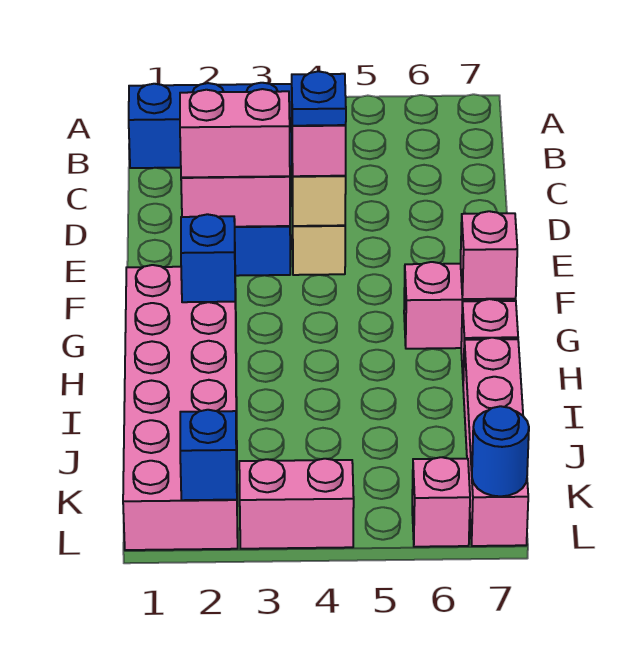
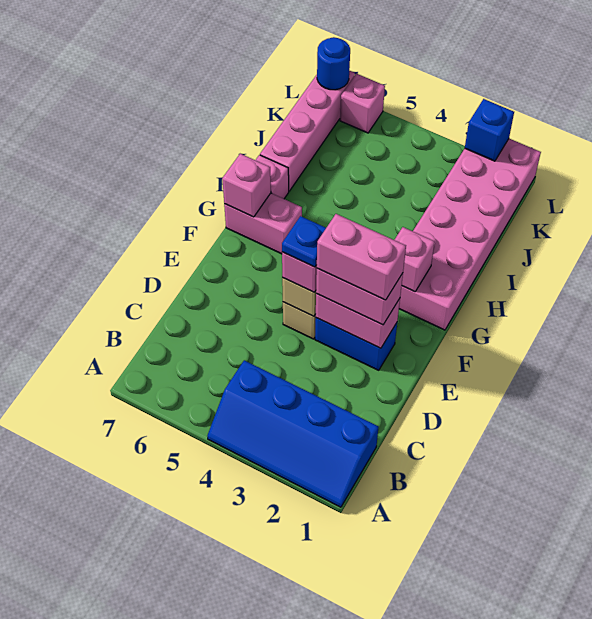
blue brick G2 level 2 -> pink brick G2 level 2
pink brick L3:L4 level 1 -> pink brick E2:E3 level 4

